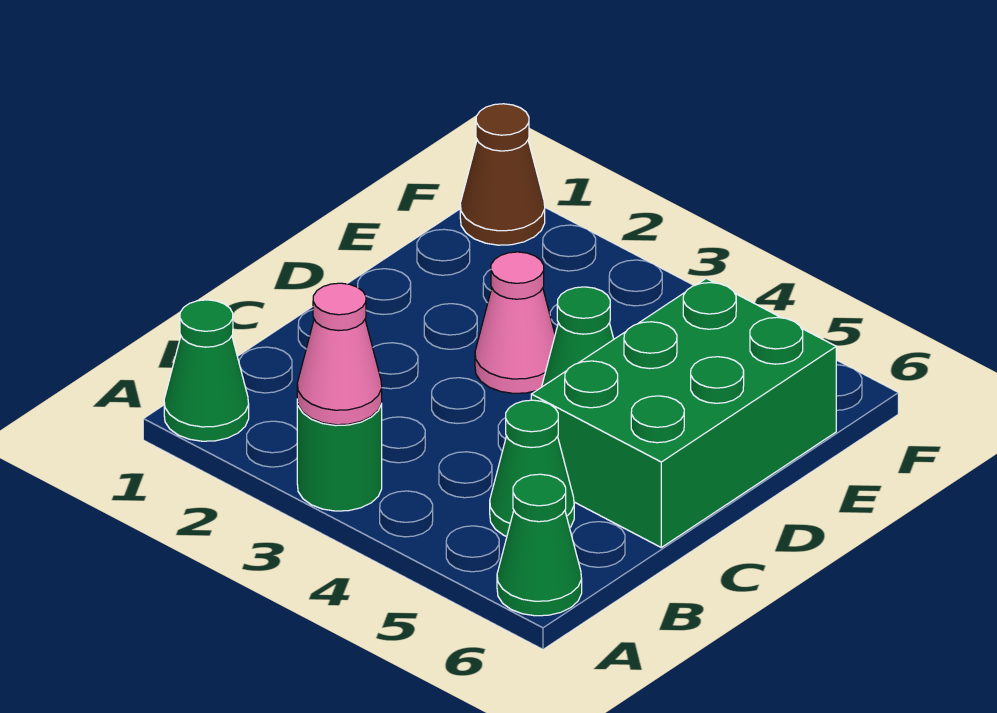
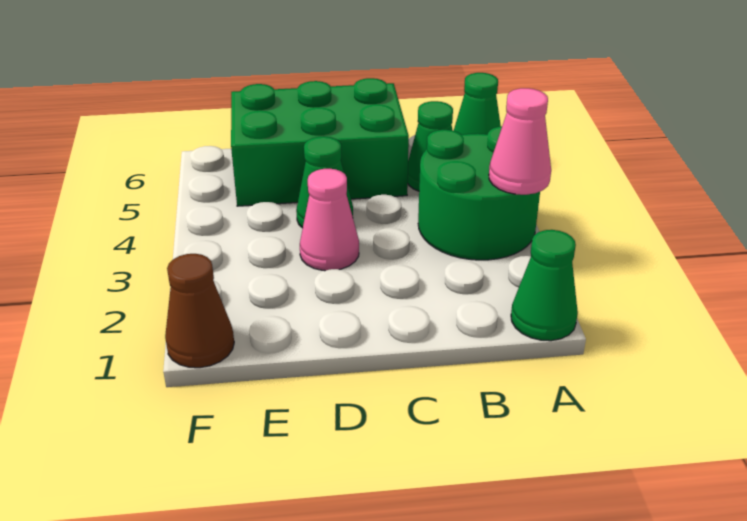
green round brick A3 level 1 -> green round brick A3:B4 level 1

